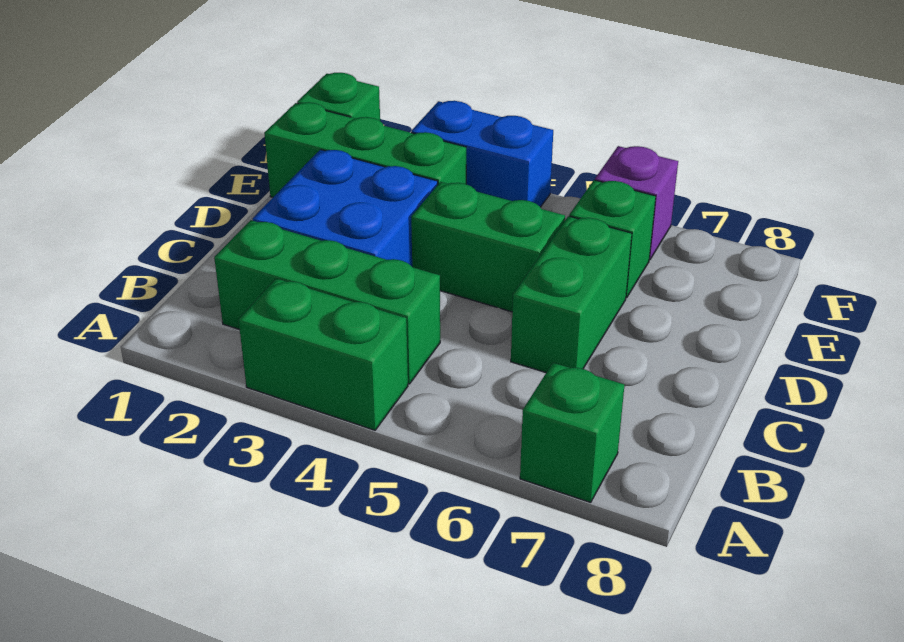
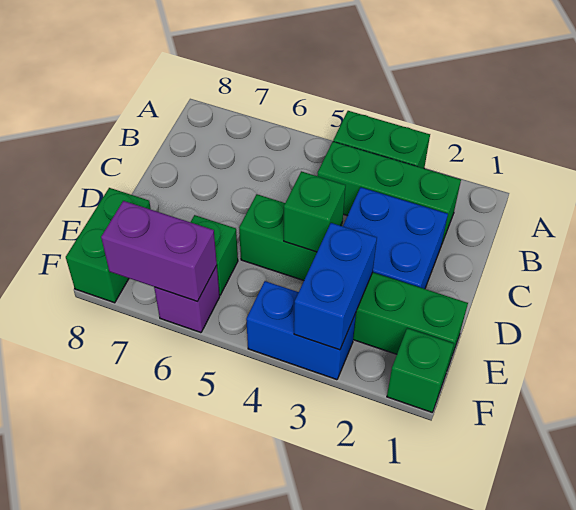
green brick A7 level 1 -> green brick D4 level 2
green brick C6:D6 level 1 -> green brick E8:F8 level 1
none -> blue brick E3:F3 level 2
none -> purple brick F6:F7 level 2

